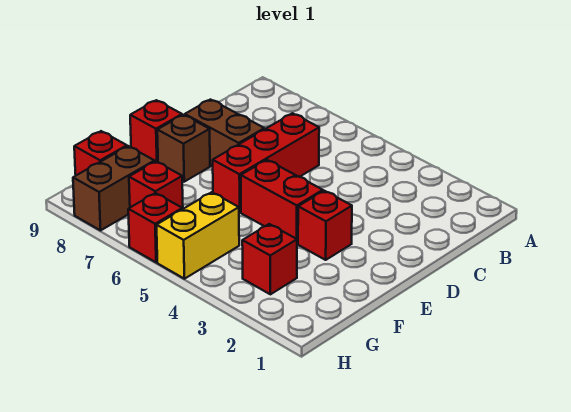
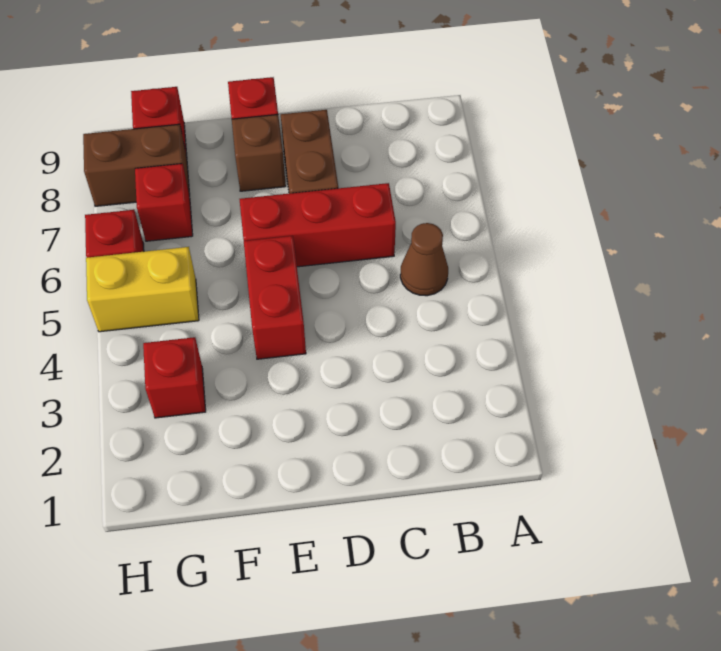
none -> brown cone B5 level 1
red brick E3 level 1 -> none

